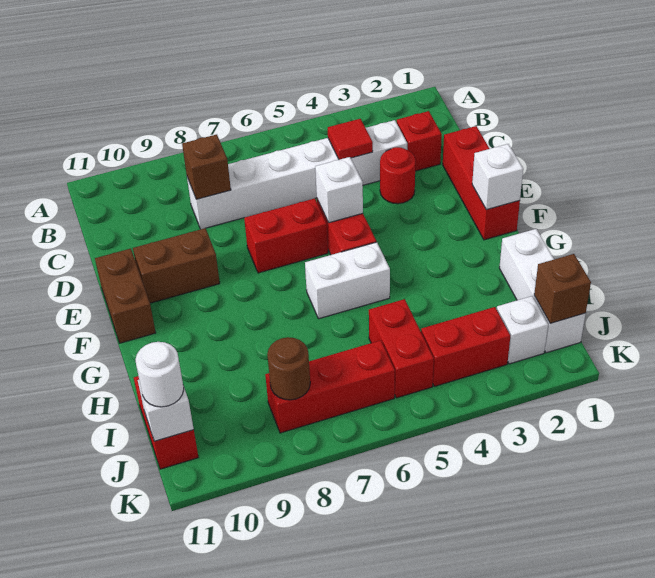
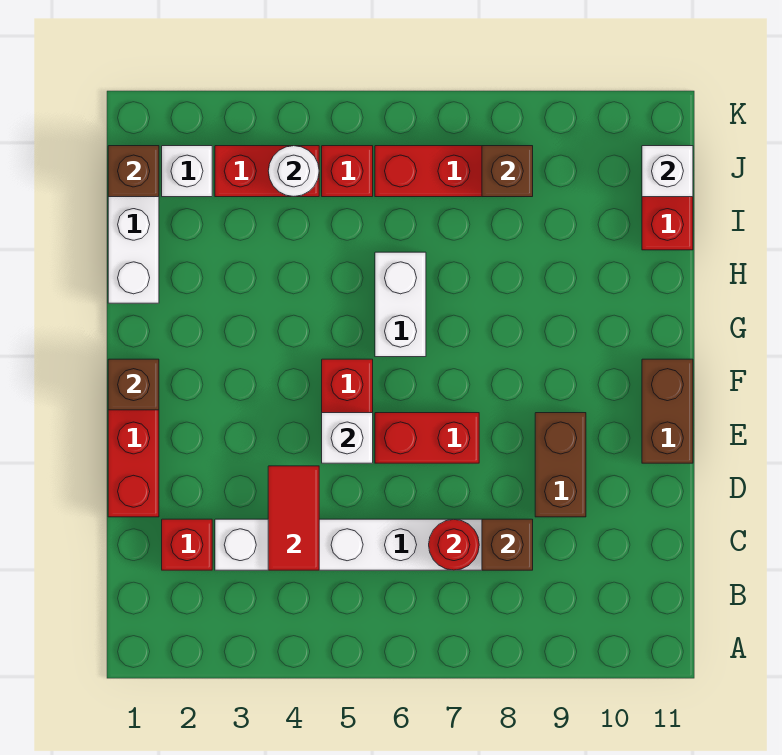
red tile C4 level 2 -> red tile C4:D4 level 2
red round brick D3 level 1 -> red round brick C7 level 2
brown brick E9:E10 level 1 -> brown brick D9:E9 level 1
white brick F1 level 2 -> brown brick F1 level 2
white brick G5:G6 level 1 -> white brick G6:H6 level 1
red brick I5:J5 level 1 -> red brick J5 level 1
brown round brick J8 level 2 -> brown brick J8 level 2
white round brick J11 level 3 -> white round brick J4 level 2

